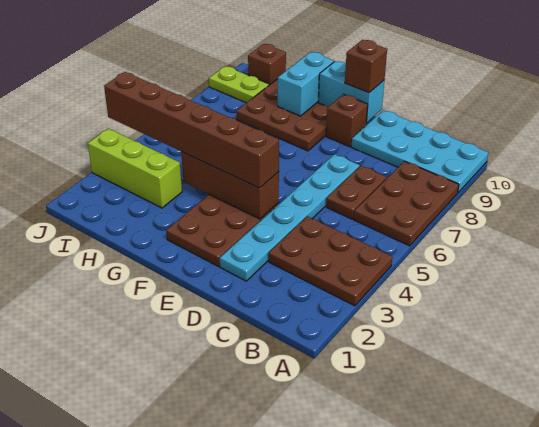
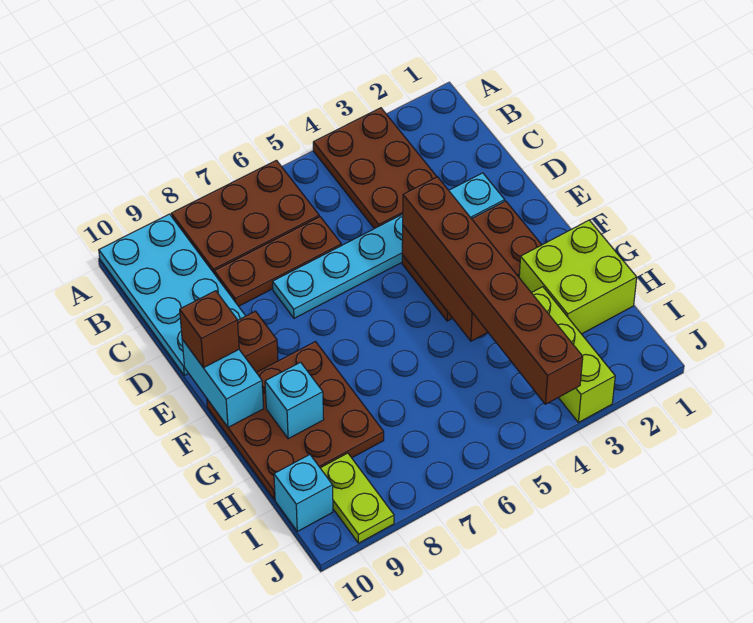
brown plate C6:C7 level 1 -> brown plate C6:C8 level 1
none -> lime brick G1:H2 level 1
cyan brick G9:G10 level 2 -> cyan brick G9 level 2
brown brick I10 level 1 -> cyan brick I10 level 1

